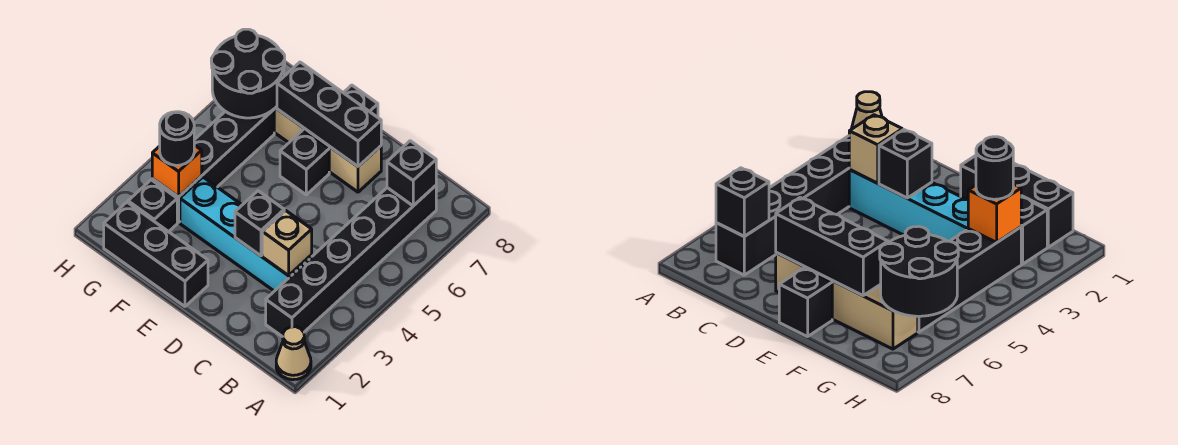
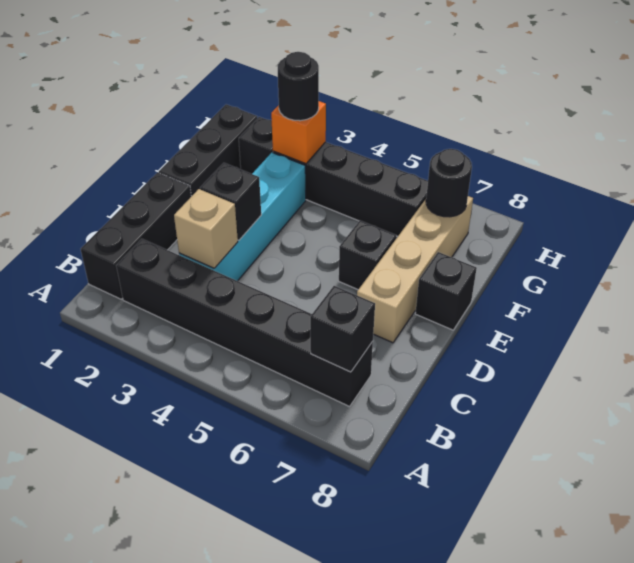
tan cone A1 level 1 -> none
black brick D7:F7 level 2 -> black brick B1:D1 level 1
black round brick G6:H7 level 2 -> black round brick G7 level 2

